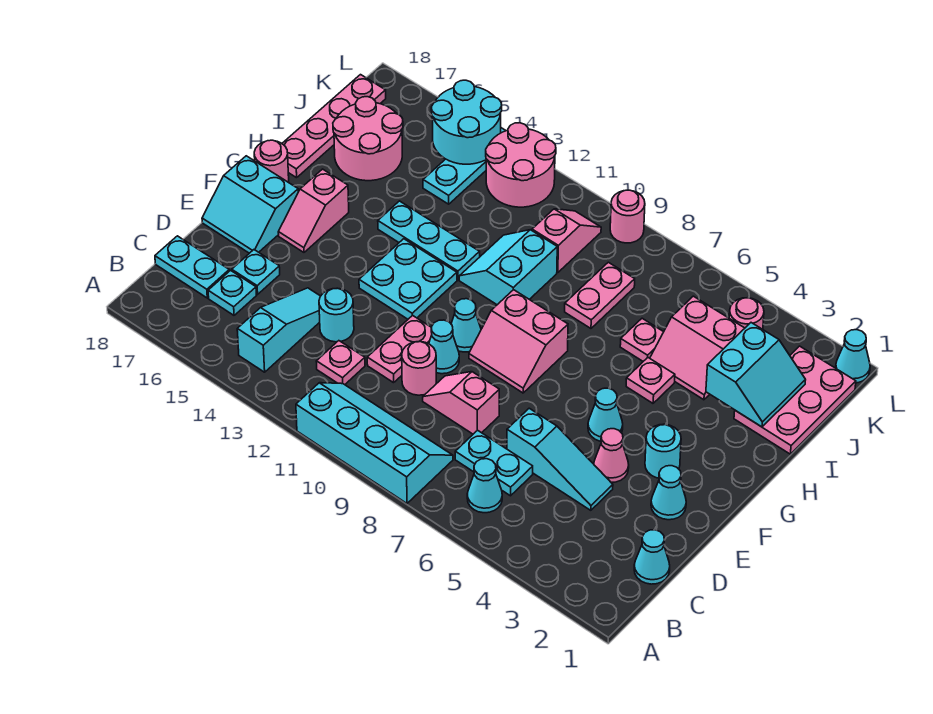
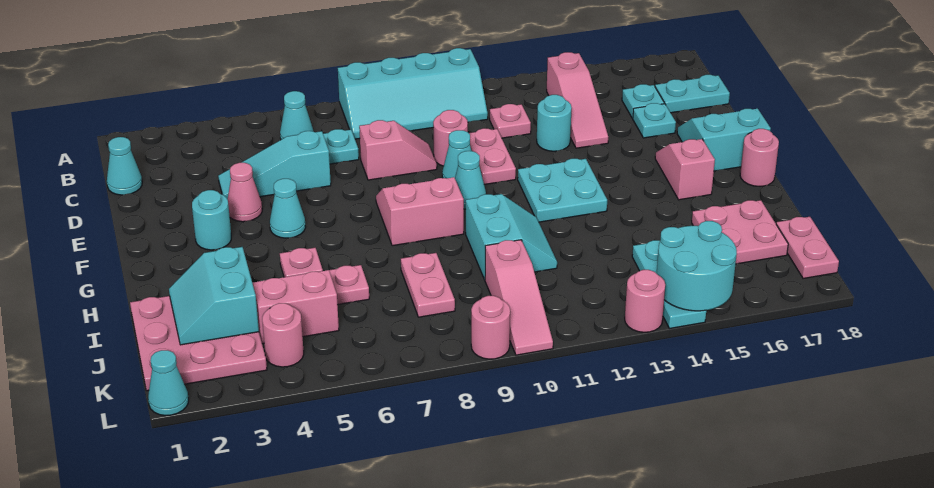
cyan slope B14:D14 level 1 top B -> pink slope B14:D14 level 1 top B
cyan cone E2 level 1 -> none
cyan plate H12:H14 level 1 -> none
pink plate H18:K18 level 1 -> pink plate J18:K18 level 1
pink plate I1:K2 level 1 -> pink plate I1:K3 level 1
pink round brick I16:J17 level 1 -> pink plate I16:J17 level 1
pink slope J10:K10 level 1 top J -> pink slope J10:L10 level 1 top J
pink round brick K12:L13 level 1 -> pink round brick L13 level 1

